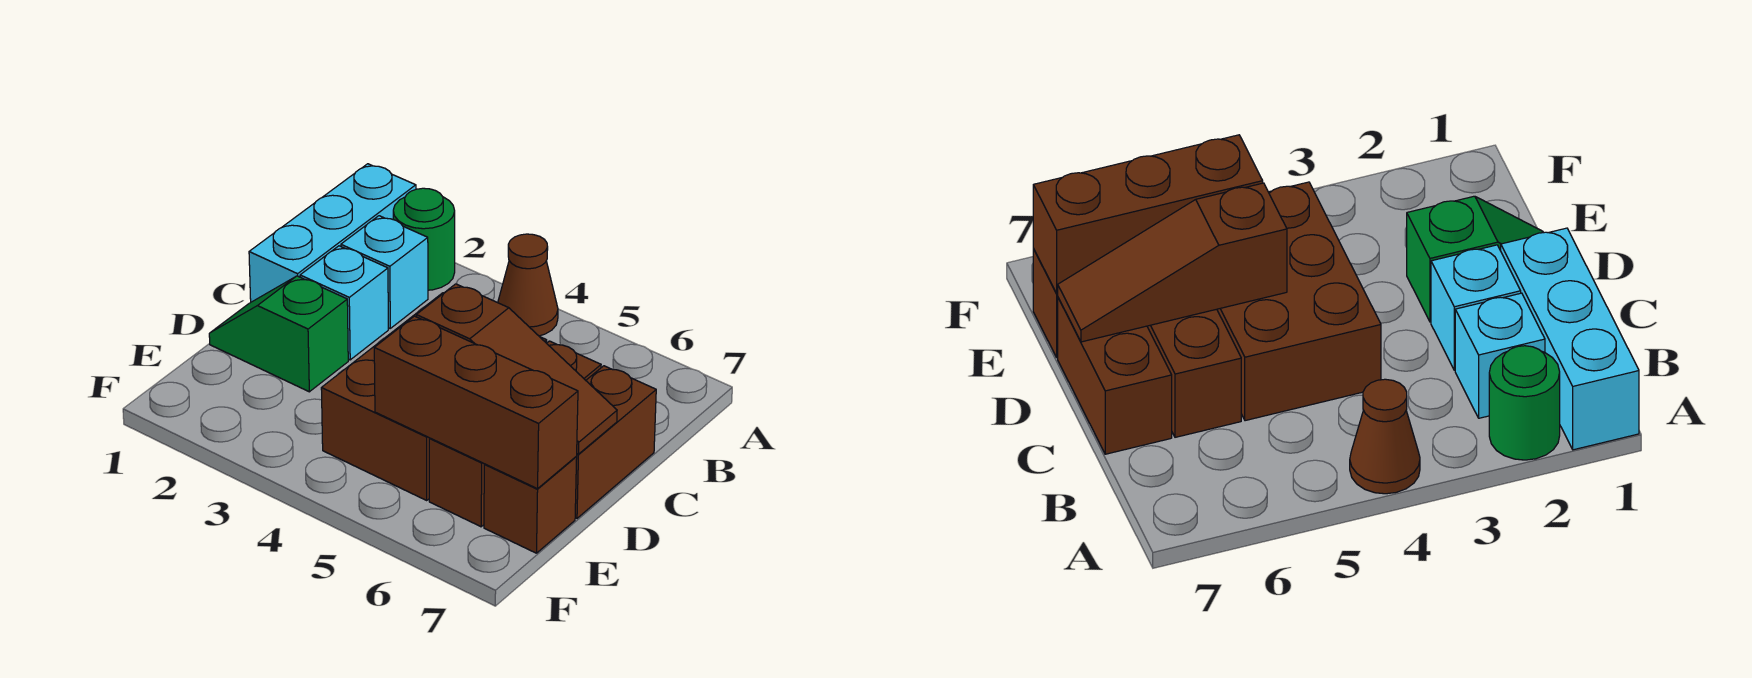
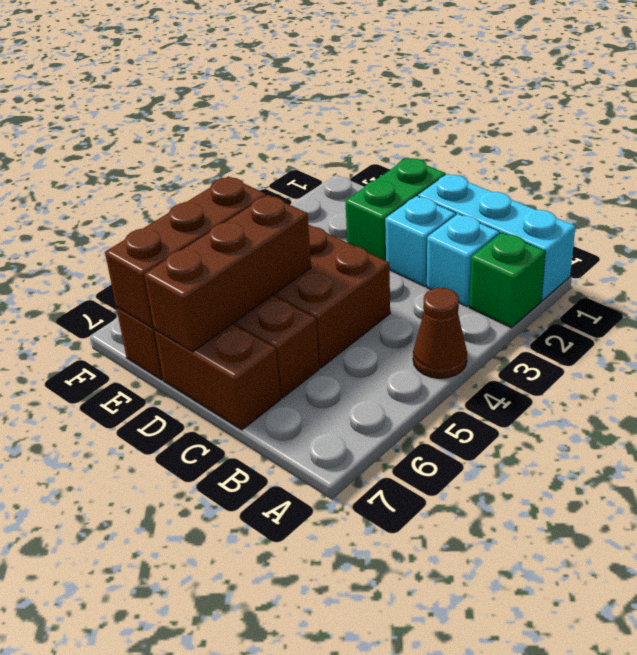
green round brick A2 level 1 -> green brick A2 level 1
green slope D1:D2 level 1 top 2 -> green brick D1:D2 level 1
brown slope D5:D7 level 2 top 5 -> brown brick D5:D7 level 2

